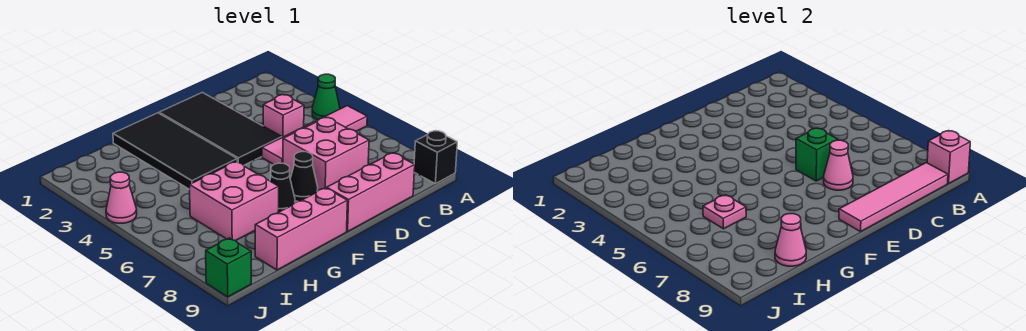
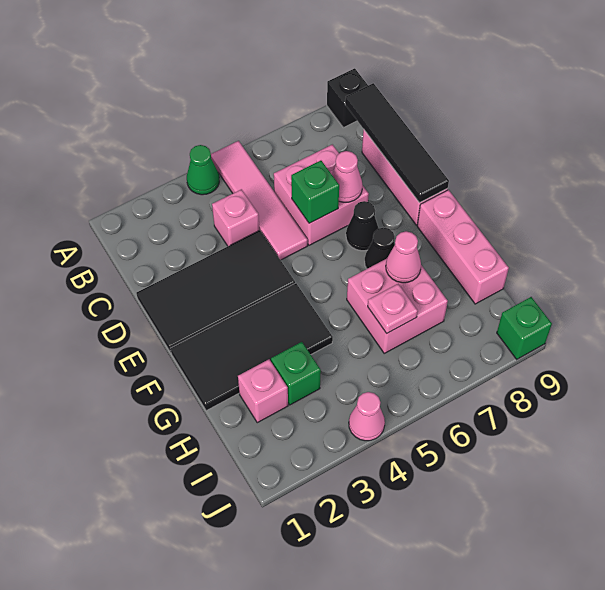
pink brick A9 level 2 -> pink brick H2 level 1
pink tile B9:E9 level 2 -> black tile B9:E9 level 2
none -> green brick H3 level 1
pink cone H9 level 2 -> pink cone G7 level 2

